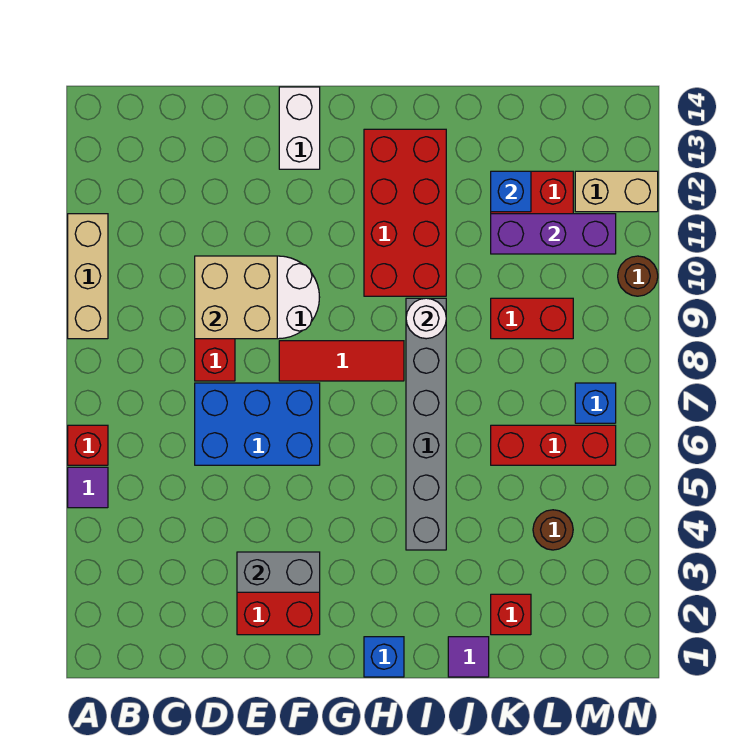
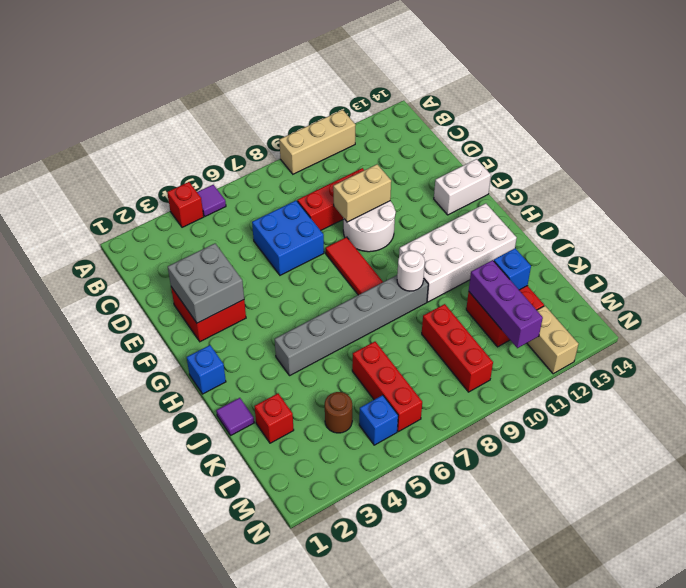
red brick A6 level 1 -> red brick A4 level 1
blue brick D6:F7 level 1 -> blue brick D6:E7 level 1
tan brick D9:E10 level 2 -> tan brick E9:E10 level 2
grey brick E3:F3 level 2 -> grey brick E2:F3 level 2
red brick H10:I13 level 1 -> white brick H10:I13 level 1
red brick K9:L9 level 1 -> red brick K9:M9 level 1
blue brick M7 level 1 -> blue brick M5 level 1
brown round brick N10 level 1 -> none

